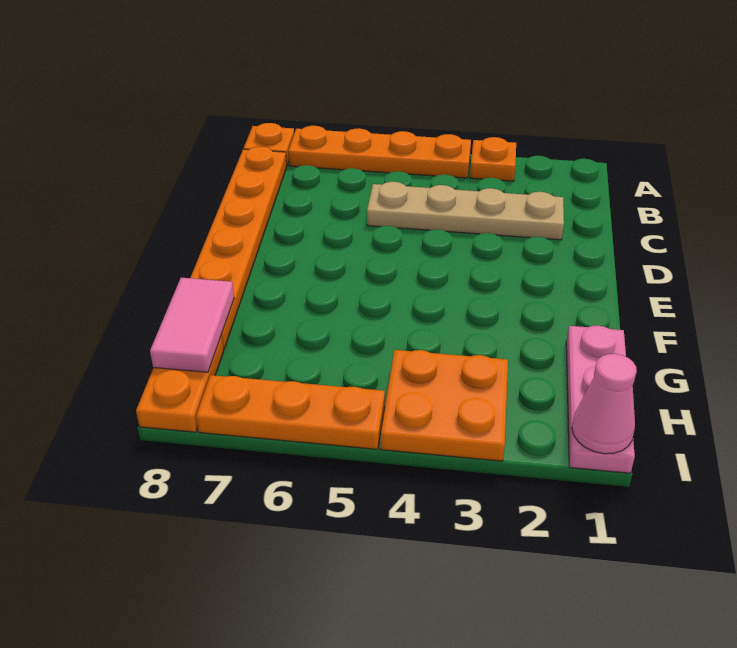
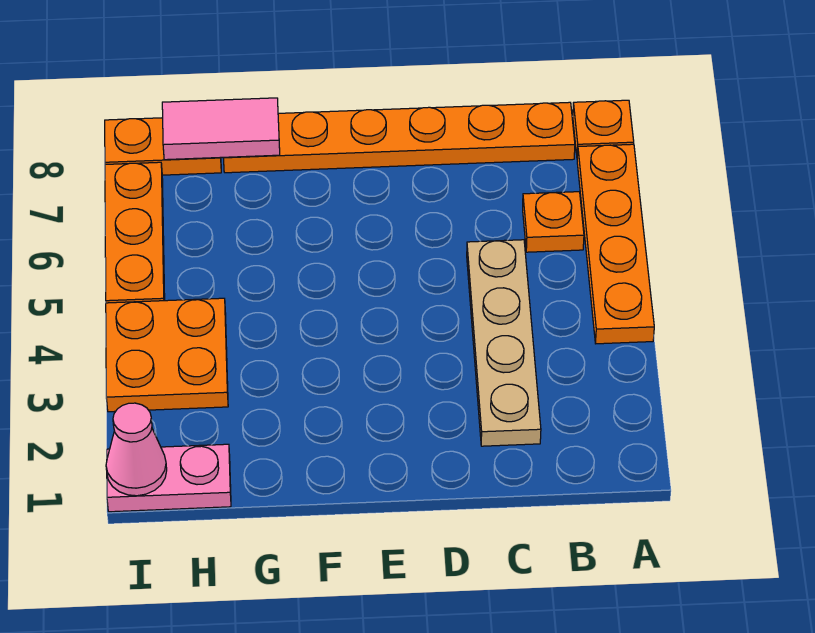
orange plate A3 level 1 -> orange plate B6 level 1
pink plate G1:I1 level 1 -> pink plate H1:I1 level 1

